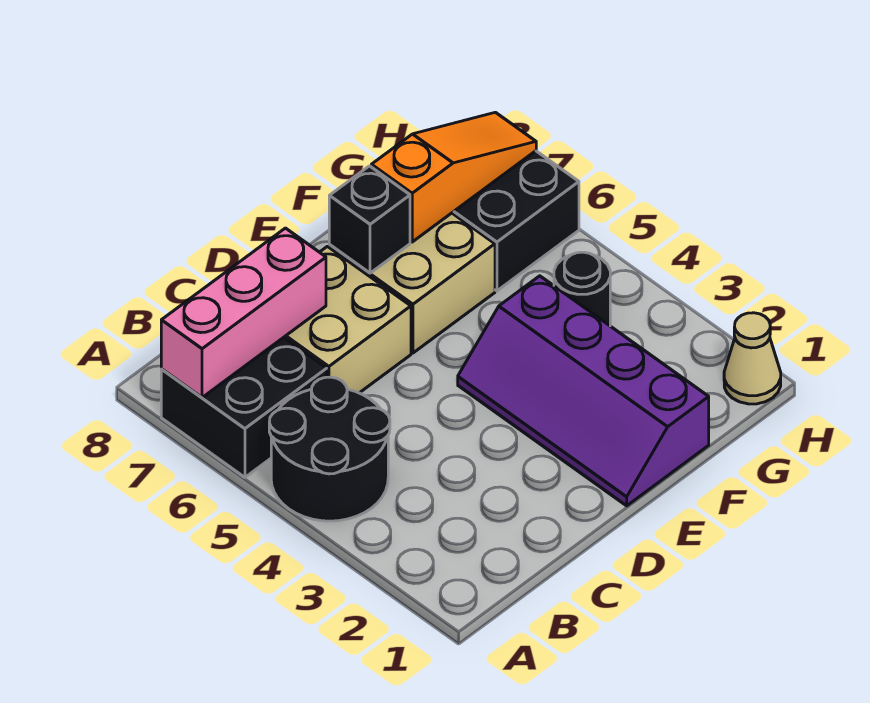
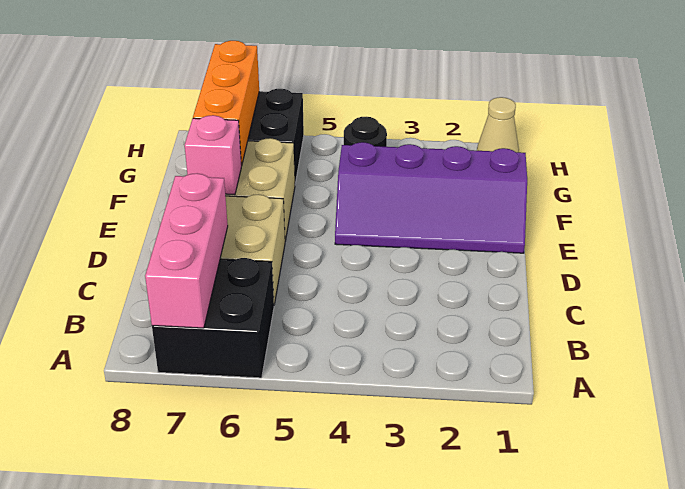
black round brick A4:B5 level 1 -> none
black brick E7 level 2 -> pink brick E7 level 2
orange slope F7:H7 level 2 top F -> orange brick F7:H7 level 2

